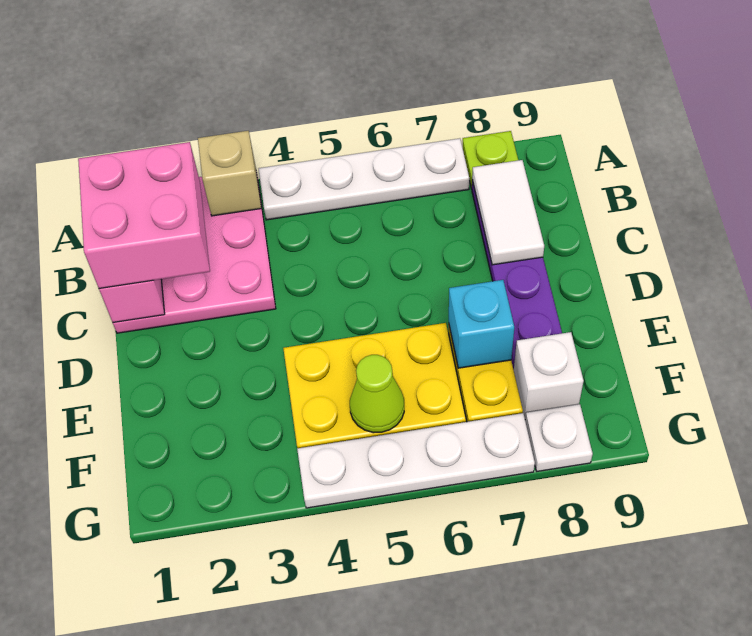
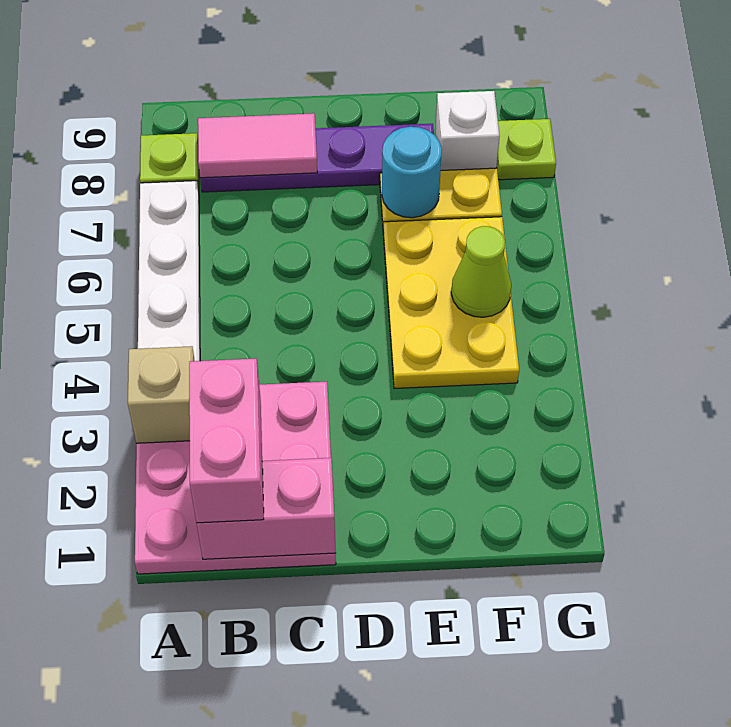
pink brick B1:C2 level 3 -> pink brick B1:B2 level 3
white tile B8:C8 level 2 -> pink tile B8:C8 level 2
cyan brick E7 level 2 -> cyan round brick E7 level 2
white plate G4:G7 level 1 -> none
white plate G8 level 1 -> lime plate G8 level 1

